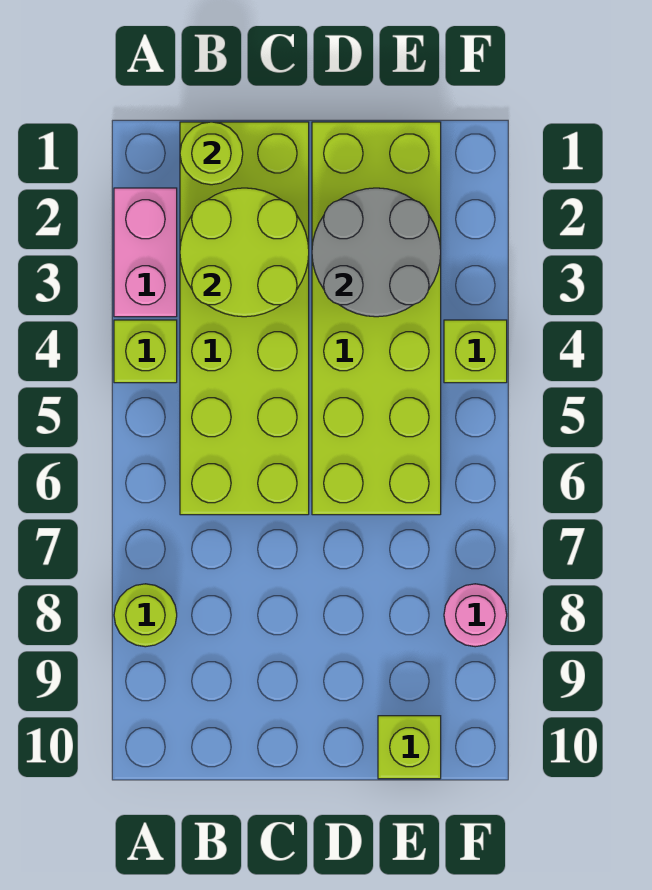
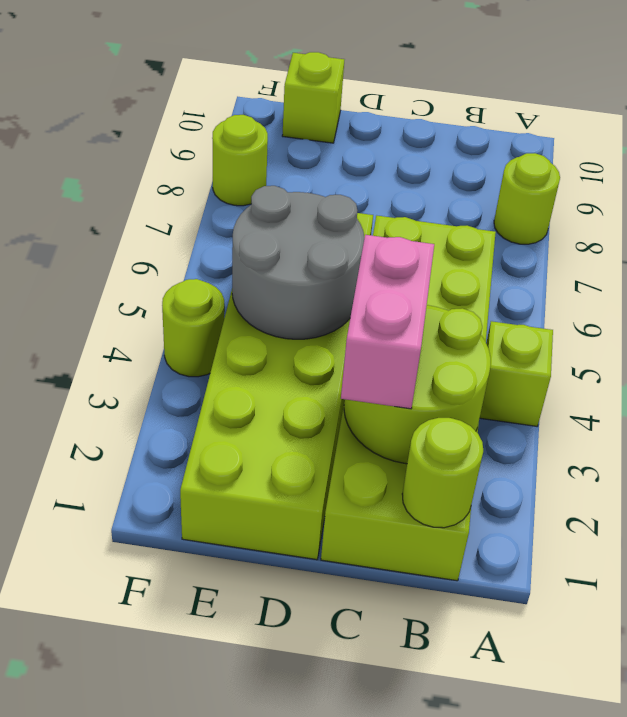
pink brick A2:A3 level 1 -> pink brick C2:C3 level 3
grey round brick D2:E3 level 2 -> grey round brick D4:E5 level 2
lime brick F4 level 1 -> lime round brick F4 level 1
pink round brick F8 level 1 -> lime round brick F8 level 1

